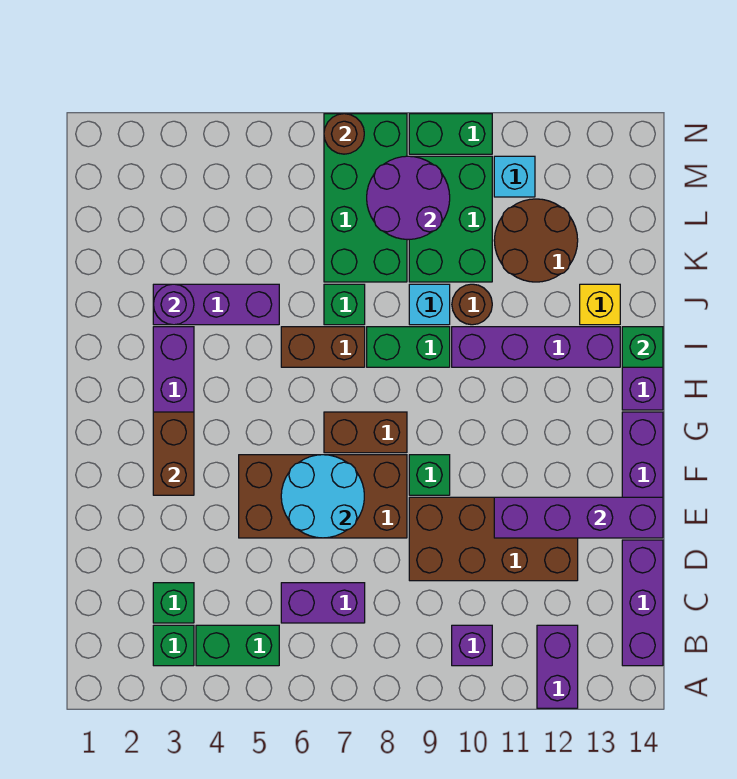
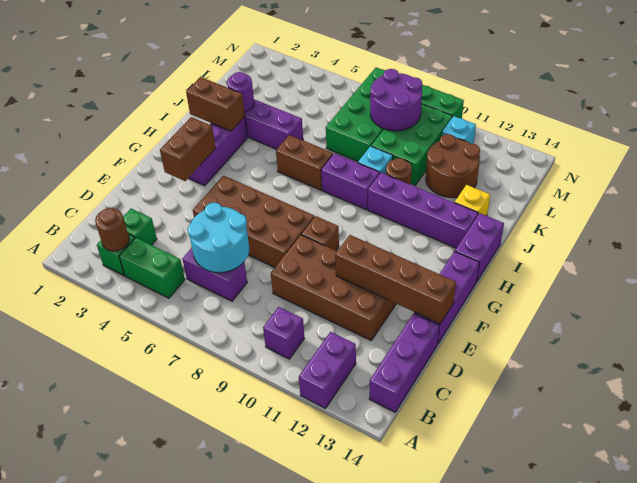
cyan round brick E6:F7 level 2 -> cyan round brick C6:D7 level 2
purple brick E11:E14 level 2 -> brown brick E11:E14 level 2
green brick F9 level 1 -> brown brick F9 level 1
brown brick G7:G8 level 1 -> brown brick I2:I3 level 2
green brick I8:I9 level 1 -> purple brick I8:I9 level 1
green brick I14 level 2 -> none
green brick J7 level 1 -> none
brown round brick N7 level 2 -> brown round brick B3 level 2

